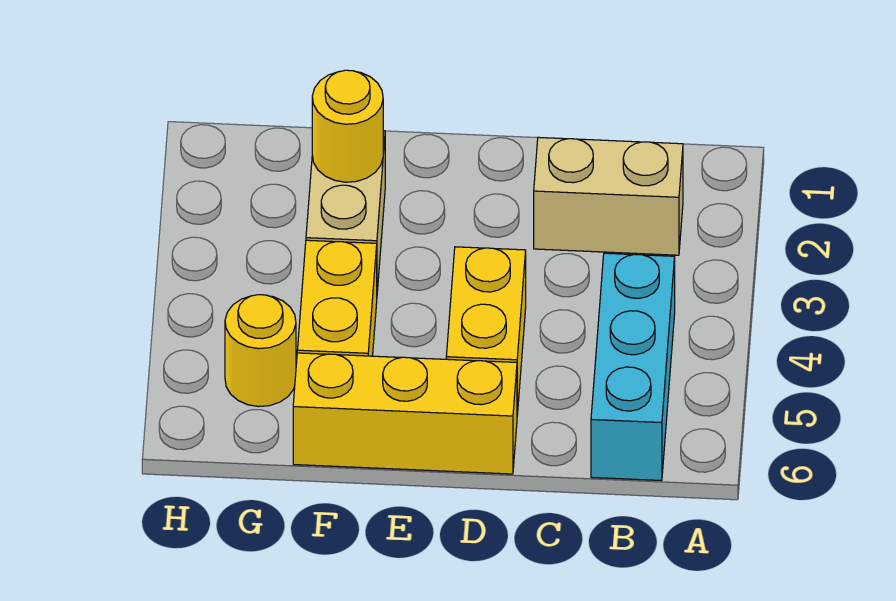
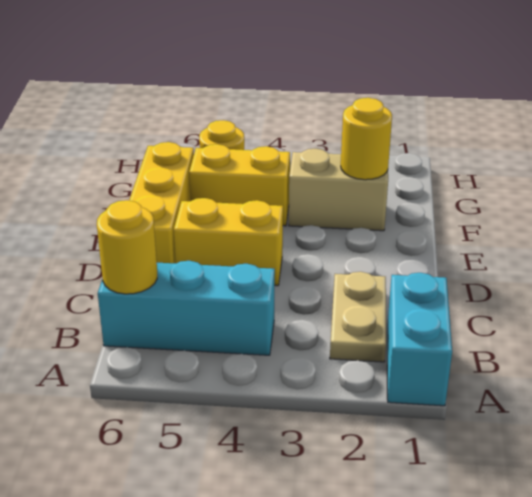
none -> cyan brick A1:B1 level 1
tan brick B2:C2 level 1 -> tan plate B2:C2 level 1
none -> yellow round brick B6 level 2

